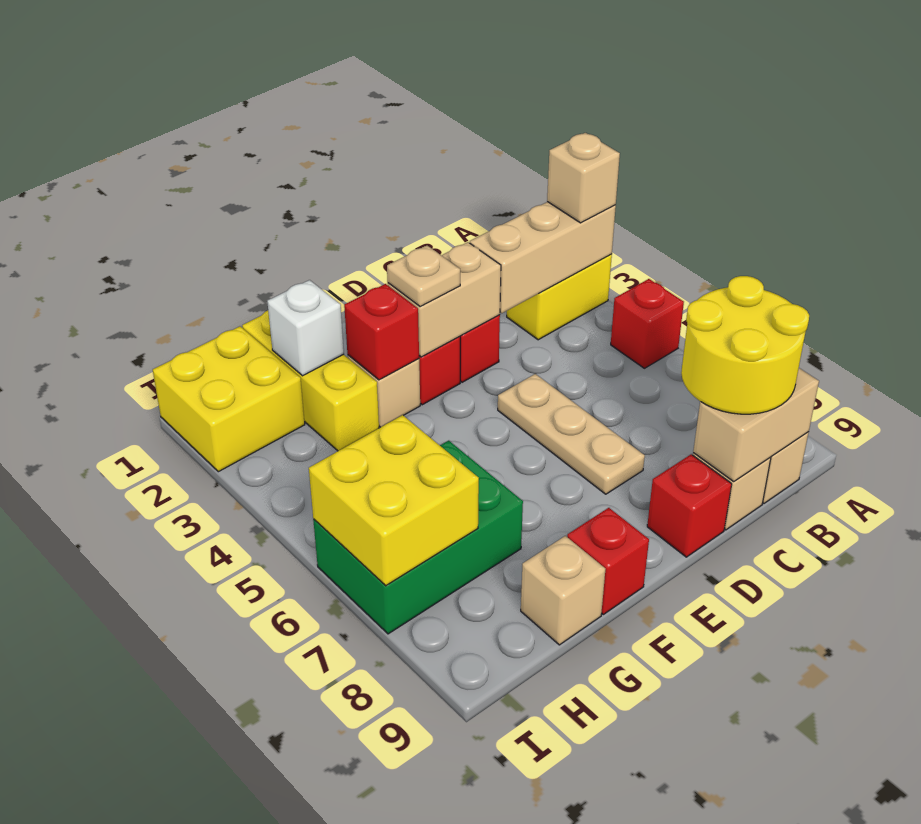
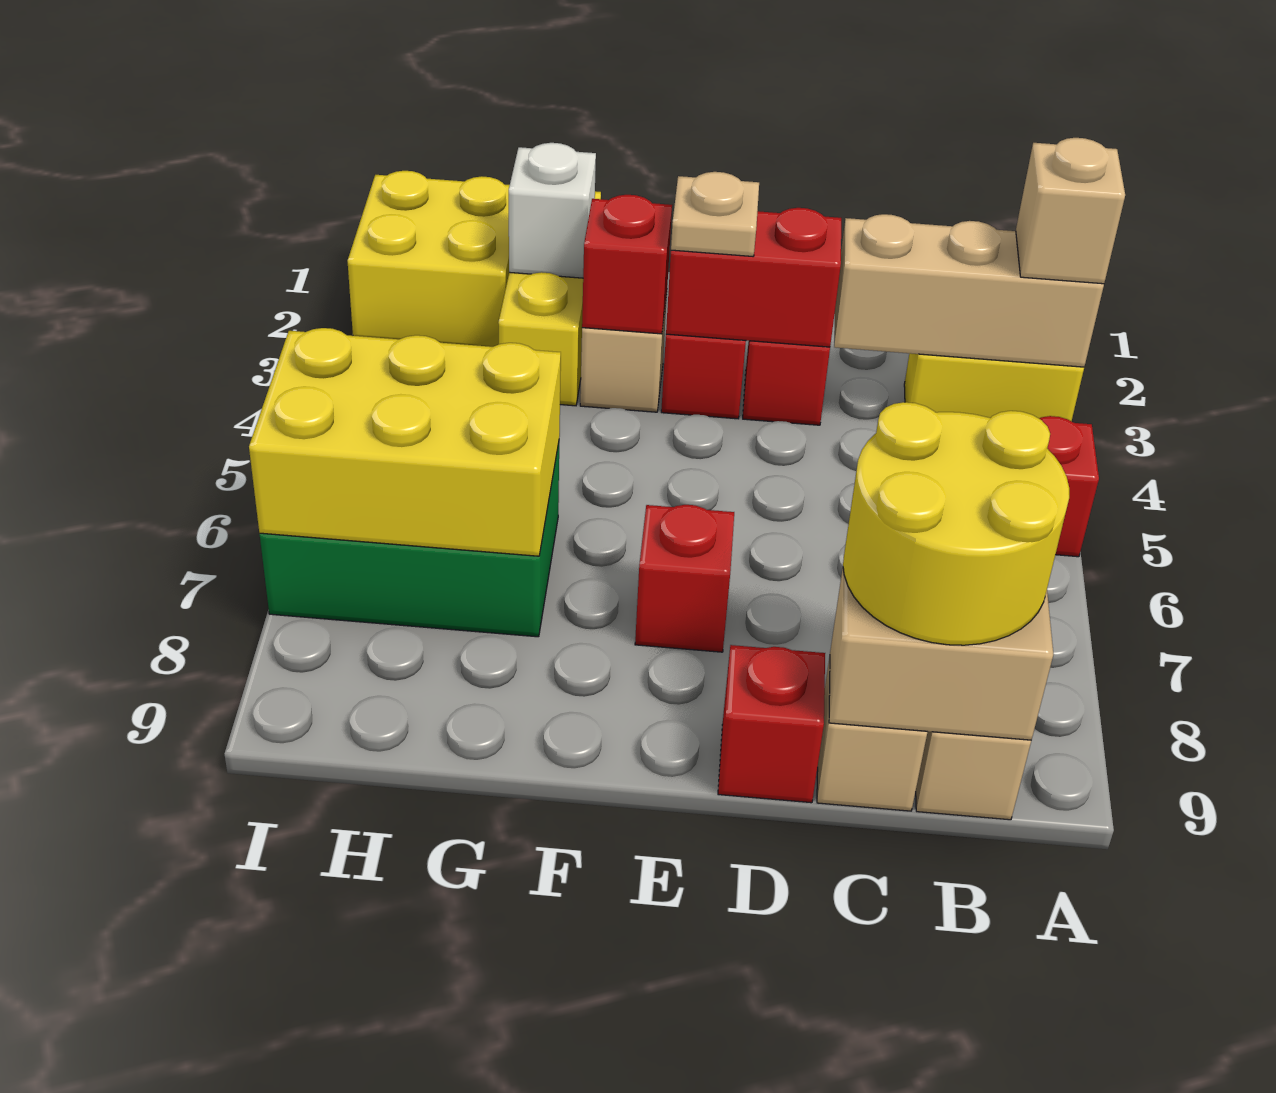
tan brick D3:E3 level 2 -> red brick D3:E3 level 2
tan plate D5:D7 level 1 -> none
red brick F9 level 1 -> red brick E7 level 1
tan brick G9 level 1 -> none
yellow brick H6:I7 level 2 -> yellow brick G6:I7 level 2

